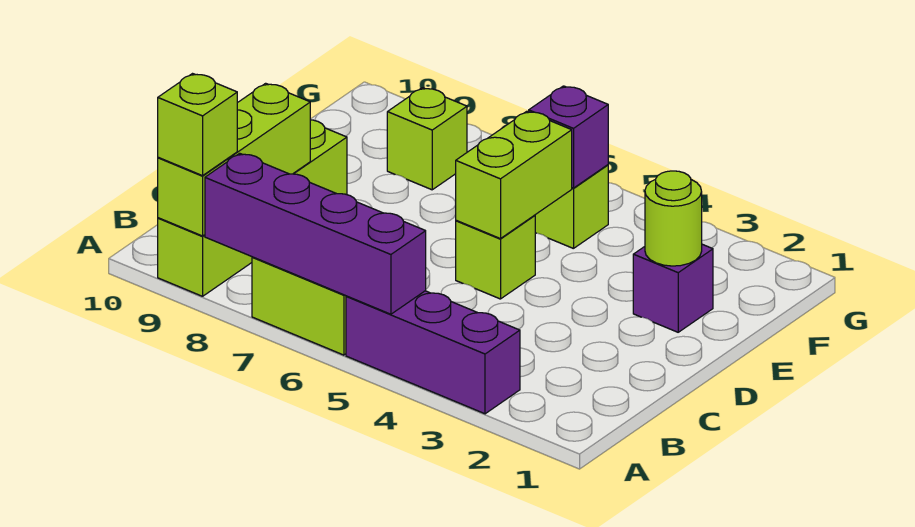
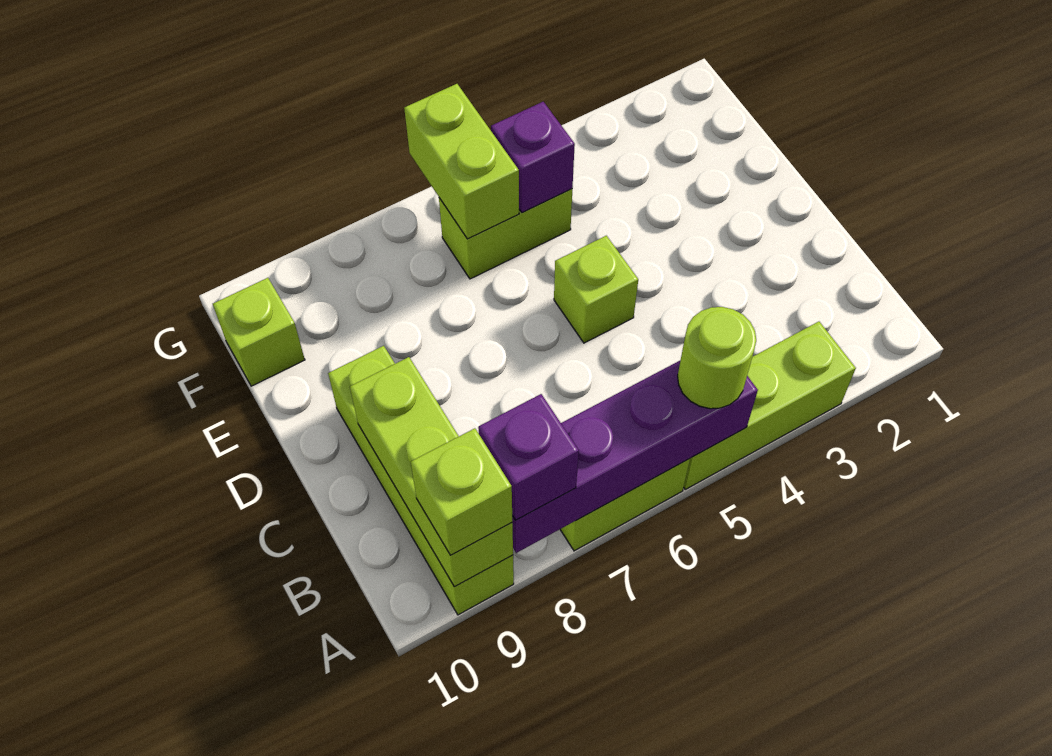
purple brick A3:A5 level 1 -> lime brick A3:A5 level 1
lime brick D5:E5 level 2 -> lime brick F6:G6 level 2
purple brick E2 level 1 -> purple brick A8 level 3
lime round brick E2 level 2 -> lime round brick A5 level 3
lime brick F8 level 1 -> lime brick F10 level 1

